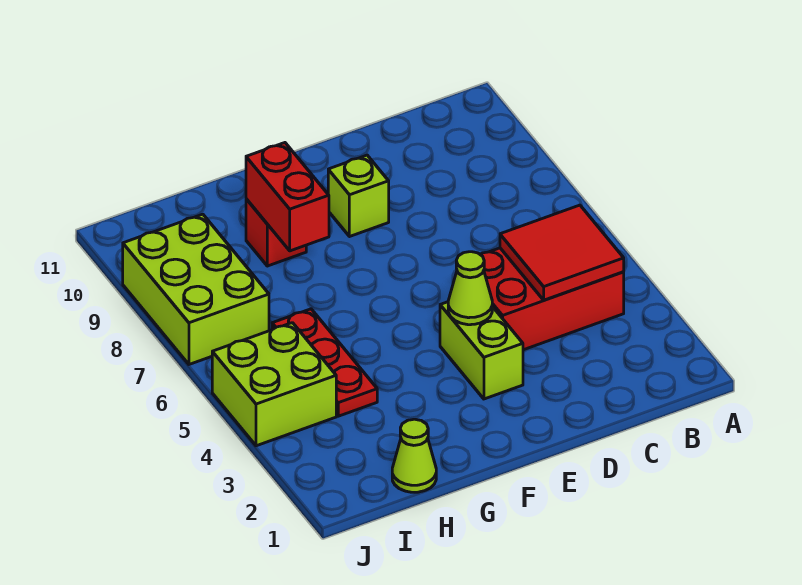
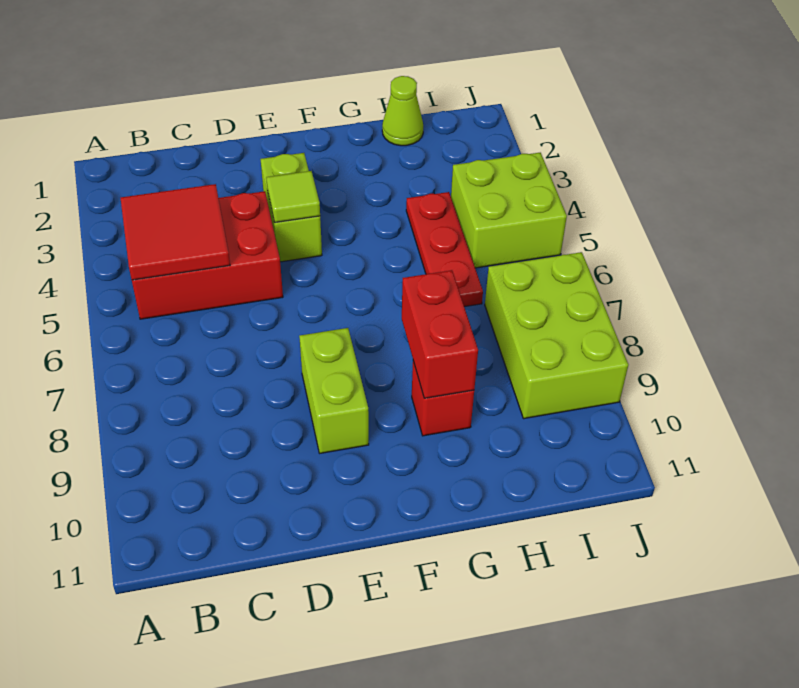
lime cone E4 level 2 -> lime tile E4 level 2
lime brick E9 level 1 -> lime brick E8:E9 level 1

